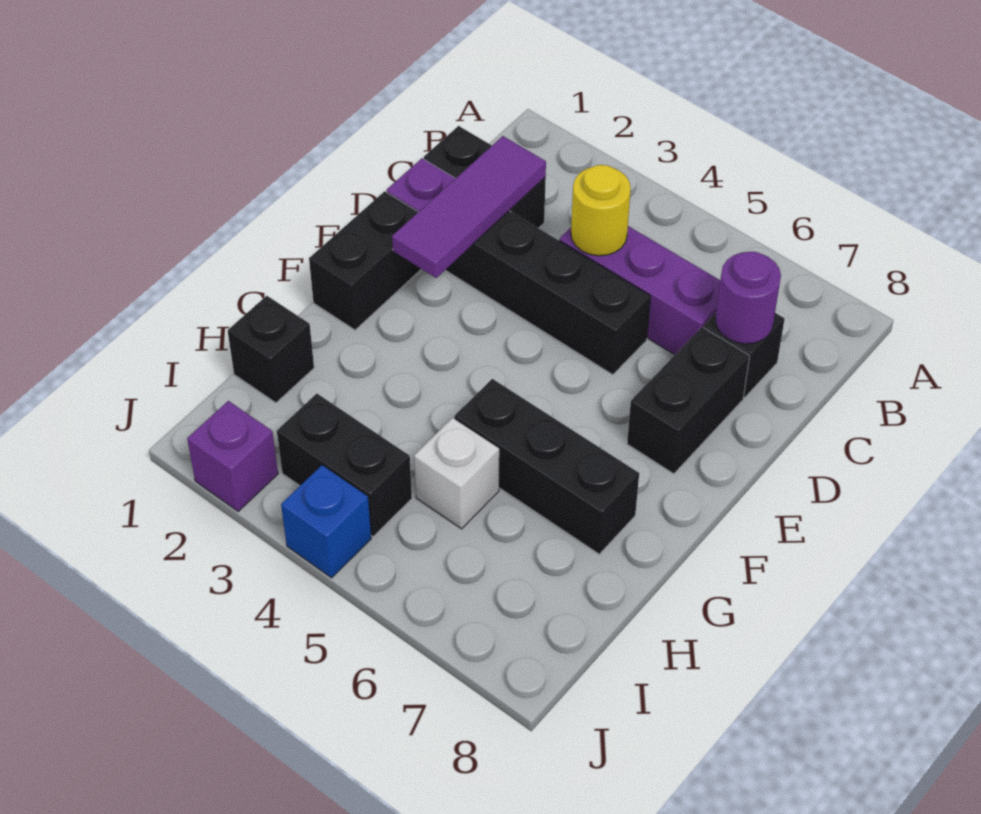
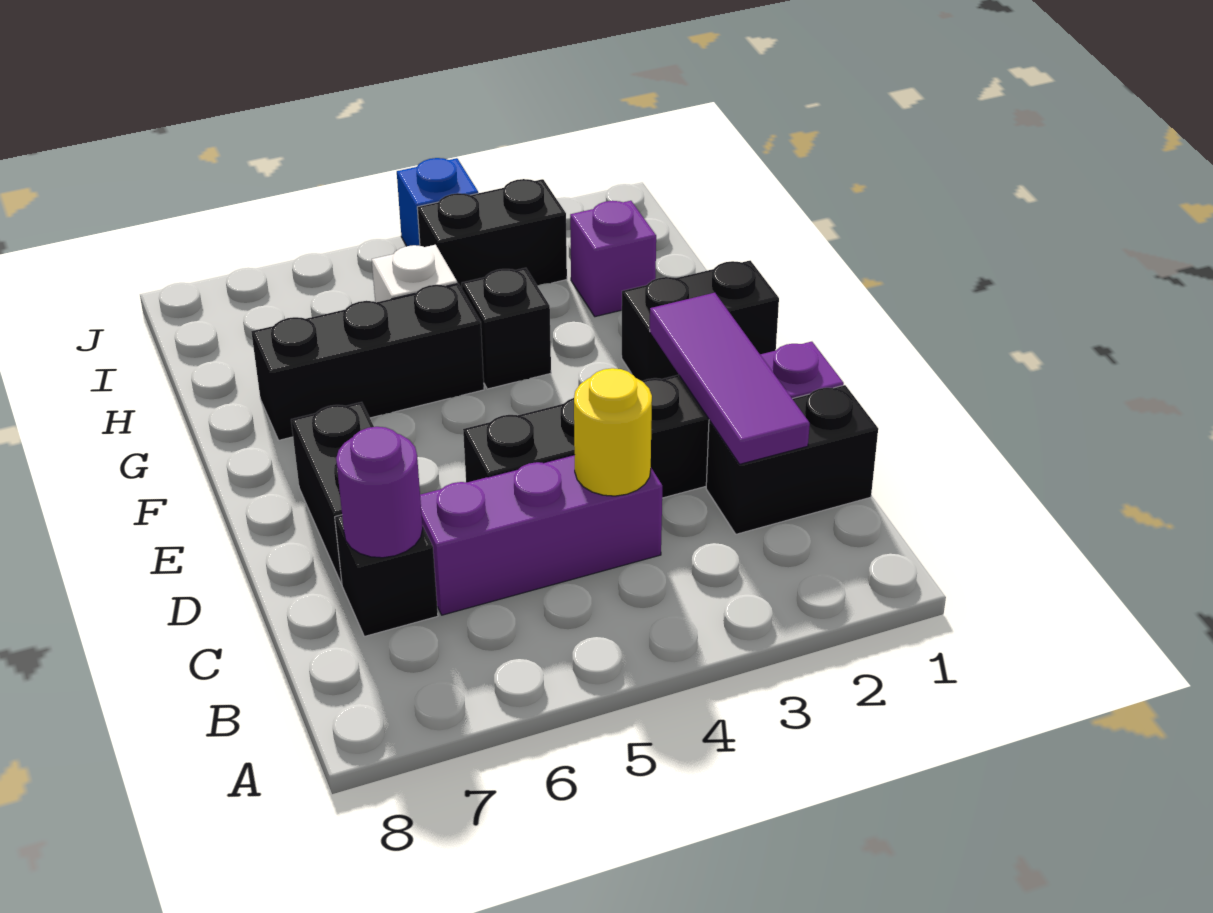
black brick E1:F1 level 1 -> black brick F1:F2 level 1
black brick H1 level 1 -> black brick G4 level 1
purple brick J2 level 1 -> purple brick H2 level 1

